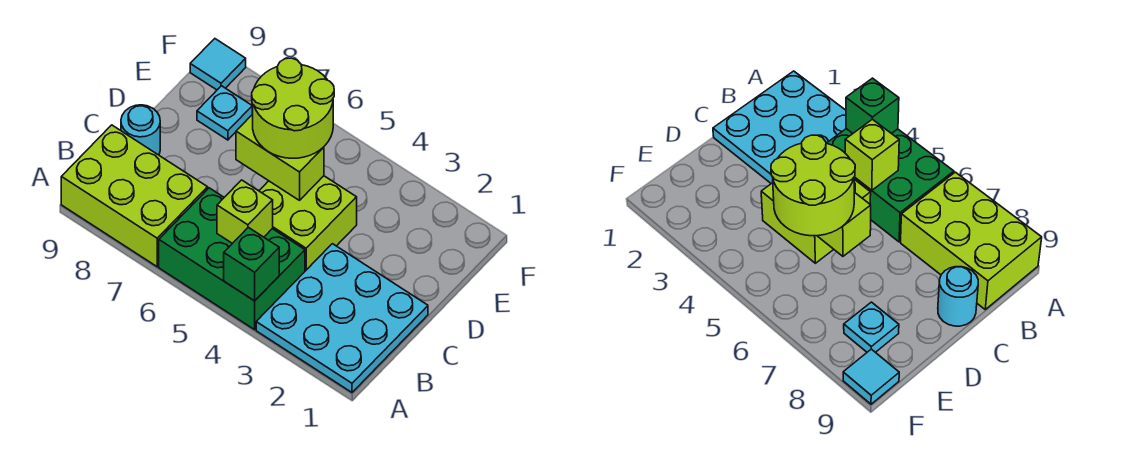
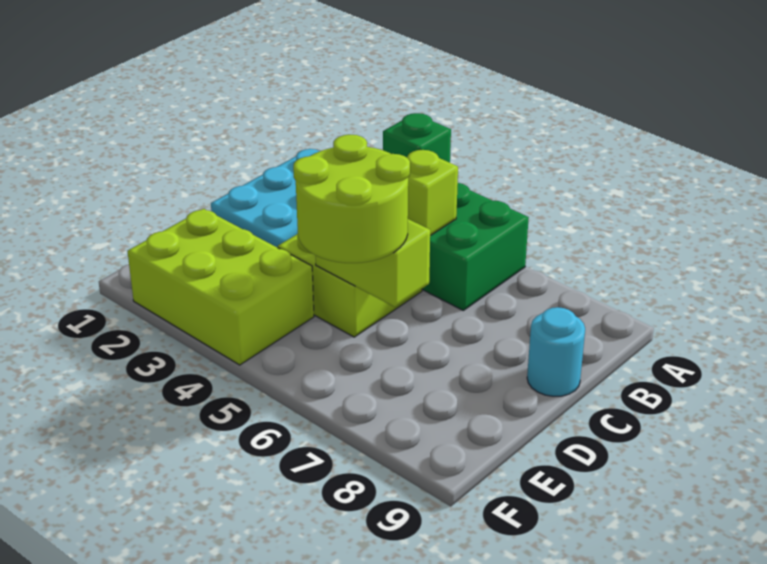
lime brick A7:B9 level 1 -> lime brick E2:F4 level 1
cyan plate E8 level 1 -> none
cyan tile F9 level 1 -> none

